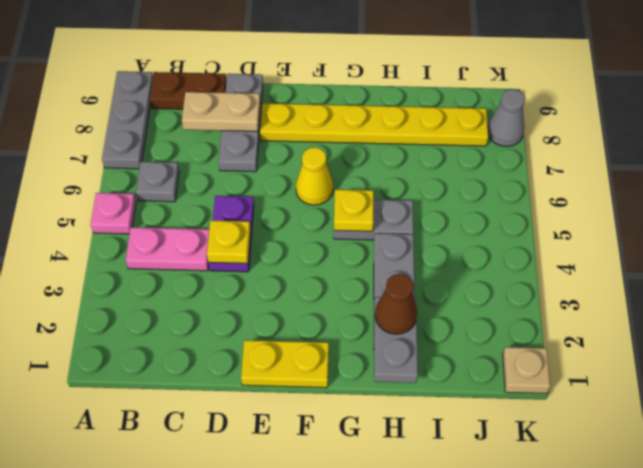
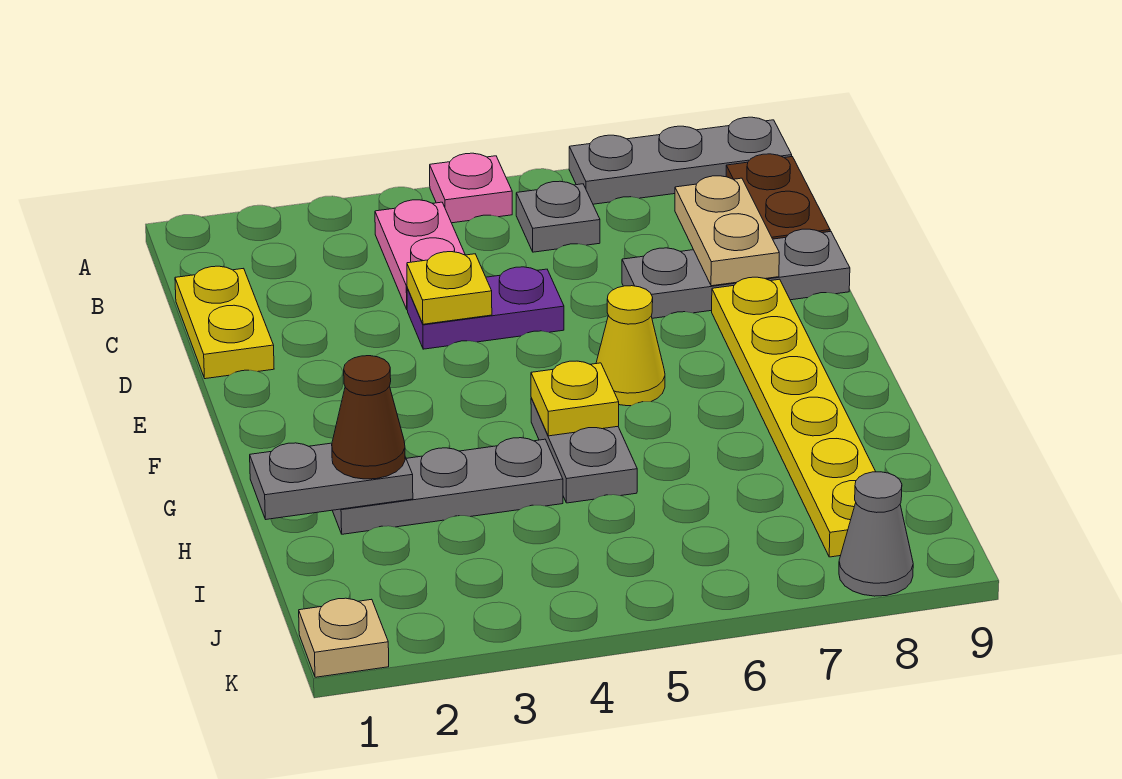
yellow plate E1:F1 level 1 -> yellow plate C1:D1 level 1

